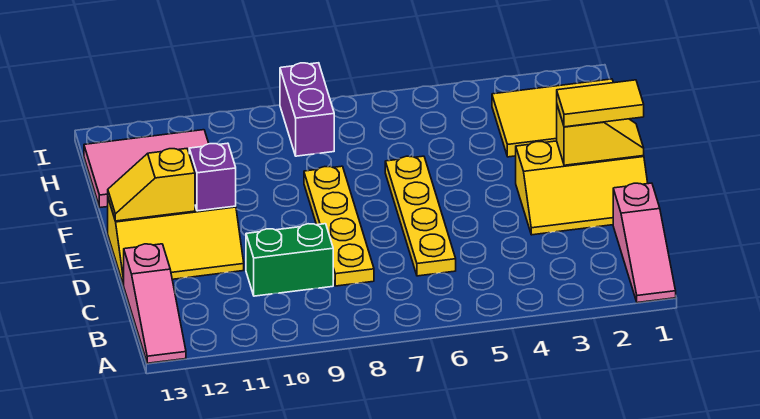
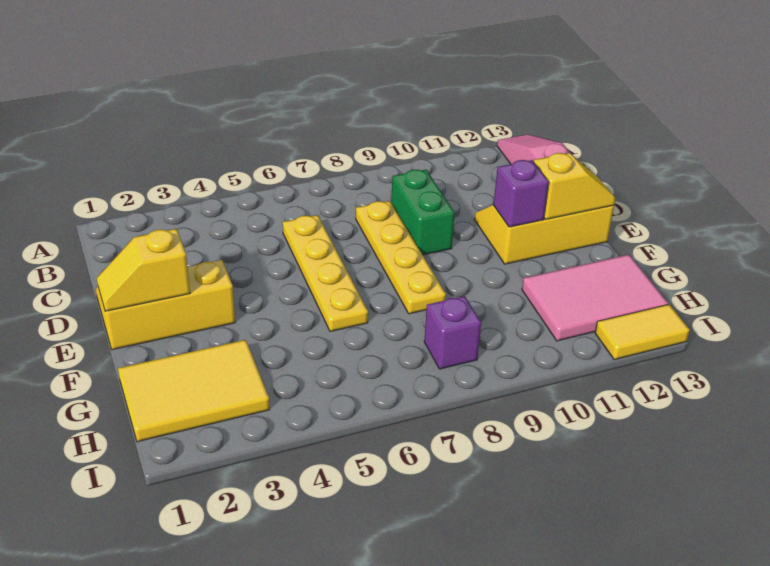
pink slope A1:C1 level 1 top C -> none
green brick C9:C10 level 1 -> green brick C9:D9 level 1
yellow tile E1:E2 level 3 -> yellow tile I12:I13 level 1
purple brick H8:I8 level 1 -> purple brick H8 level 1

